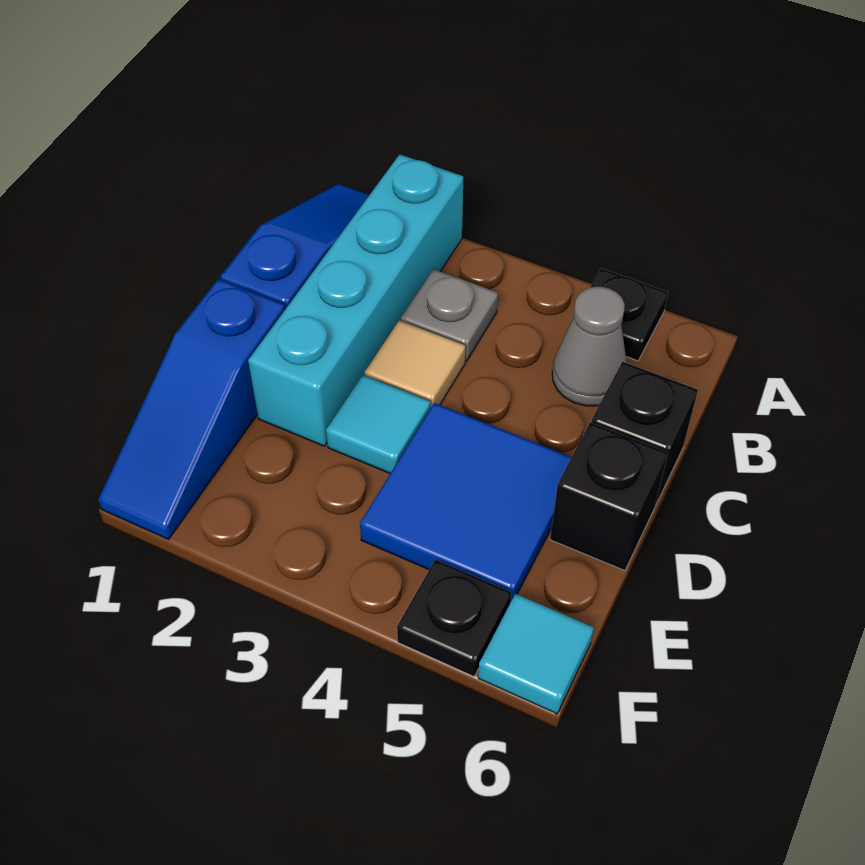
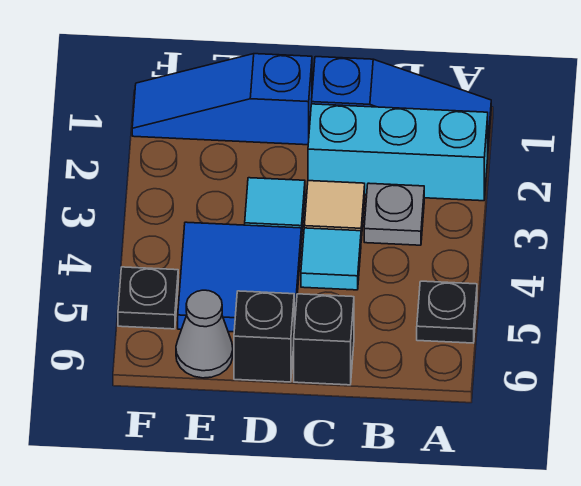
cyan brick A2:D2 level 1 -> cyan brick A2:C2 level 1
grey cone B5 level 1 -> grey cone E6 level 1
cyan tile F6 level 1 -> cyan tile C4 level 1

